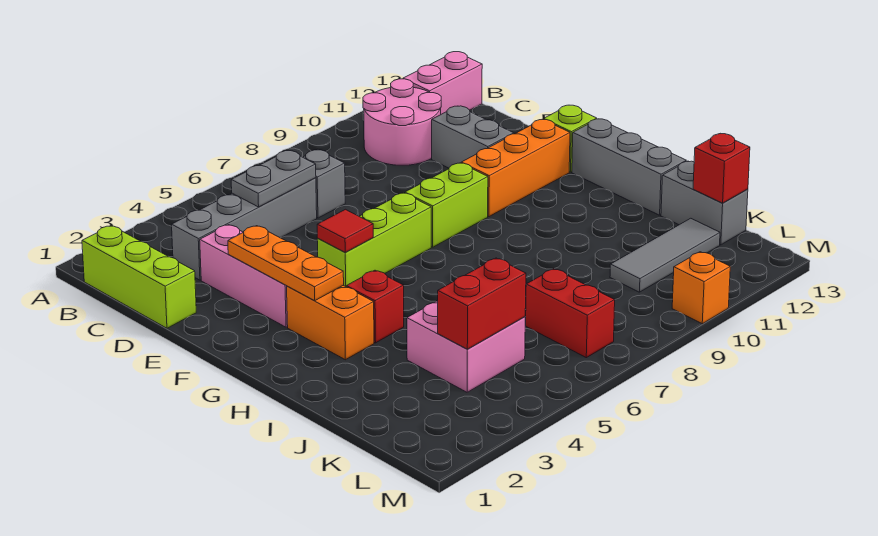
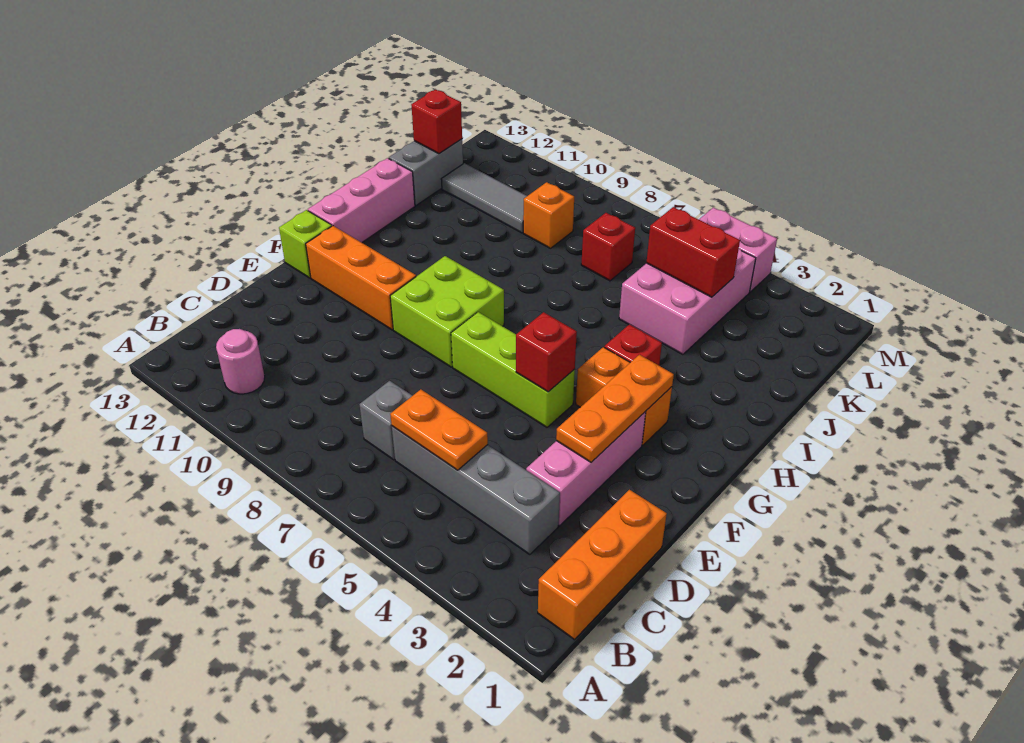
lime brick B1:D1 level 1 -> orange brick B1:D1 level 1
pink round brick B10:C11 level 1 -> pink round brick B11 level 1
pink brick B12:B13 level 1 -> pink brick M4:M5 level 1
grey plate C5:C6 level 2 -> orange plate C5:C6 level 2
grey brick D11:E11 level 1 -> none
red tile F5 level 2 -> red brick F5 level 2
lime brick F8:F9 level 1 -> lime brick F8:G9 level 1
orange brick G3:H3 level 1 -> orange brick G3:G4 level 1
grey brick G13:I13 level 1 -> pink brick G13:I13 level 1
pink brick J4:K5 level 1 -> pink brick J4:L5 level 1
red brick K7:L7 level 1 -> red brick K7 level 1
orange brick M10 level 1 -> orange brick K9 level 1

